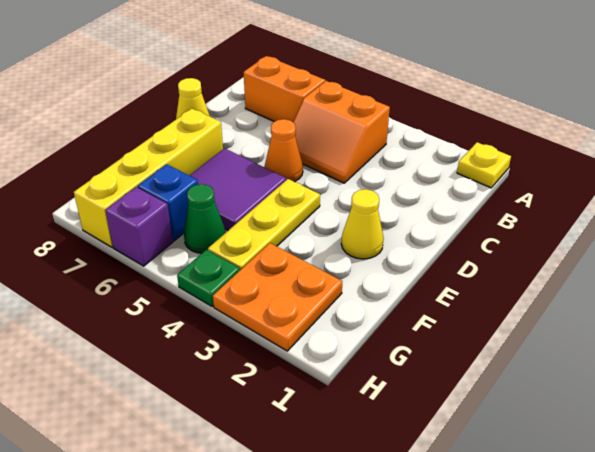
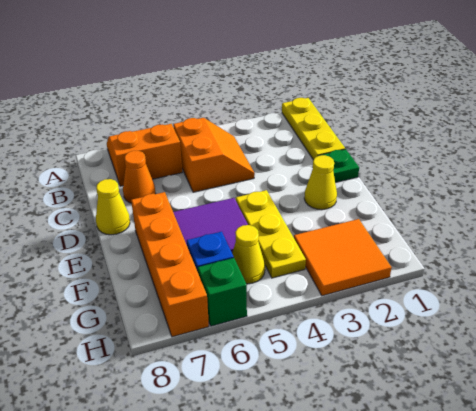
yellow plate A1 level 1 -> yellow plate A1:C1 level 1
orange slope B4:C5 level 1 top B -> orange slope B4:C5 level 1 top 5
orange cone D5 level 1 -> orange cone C7 level 1
yellow brick E7:H7 level 1 -> orange brick E7:H7 level 1
orange plate G2:H3 level 1 -> orange tile G2:H3 level 1
green cone G5 level 1 -> yellow cone G5 level 1
green plate H4 level 1 -> green plate D1 level 1
purple brick H6 level 1 -> green brick H6 level 1

